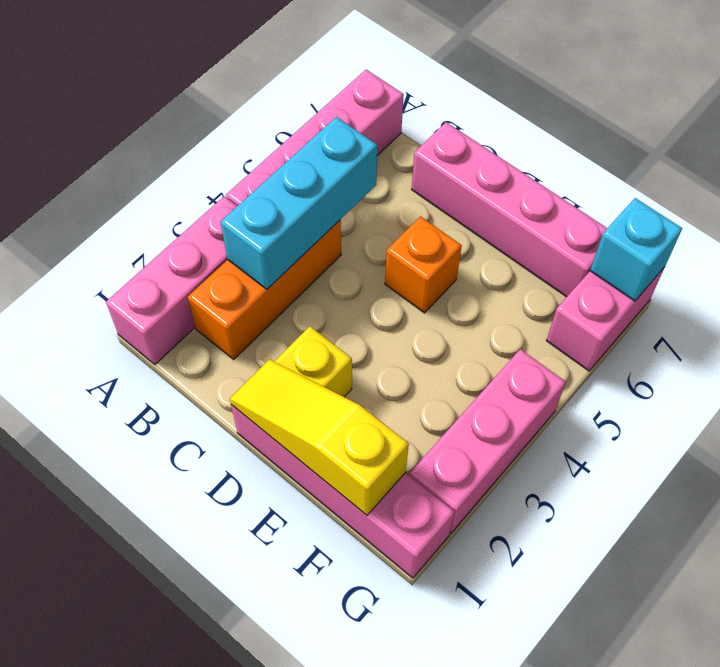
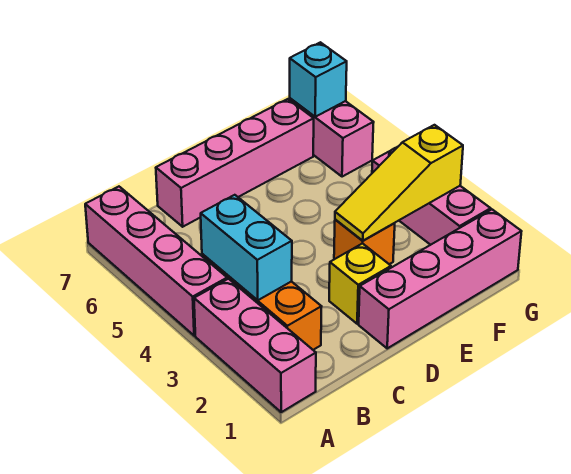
cyan brick B3:B5 level 2 -> cyan brick B3:B4 level 2
yellow slope D1:F1 level 2 top F -> yellow slope E3:G3 level 2 top G
orange brick D5 level 1 -> orange brick E3 level 1

